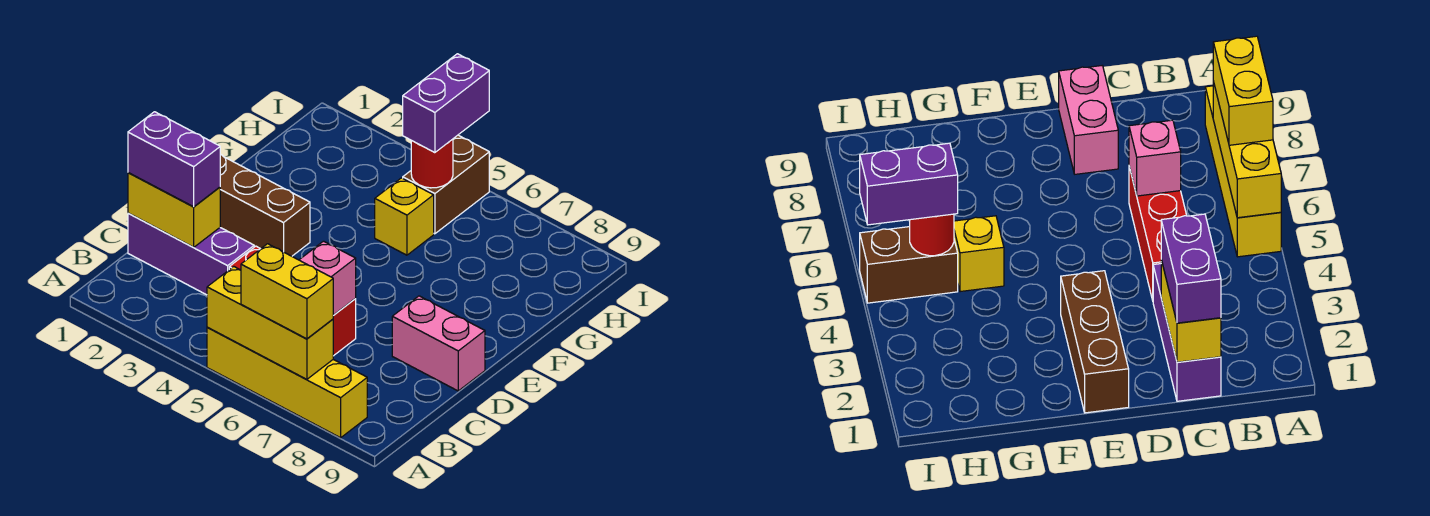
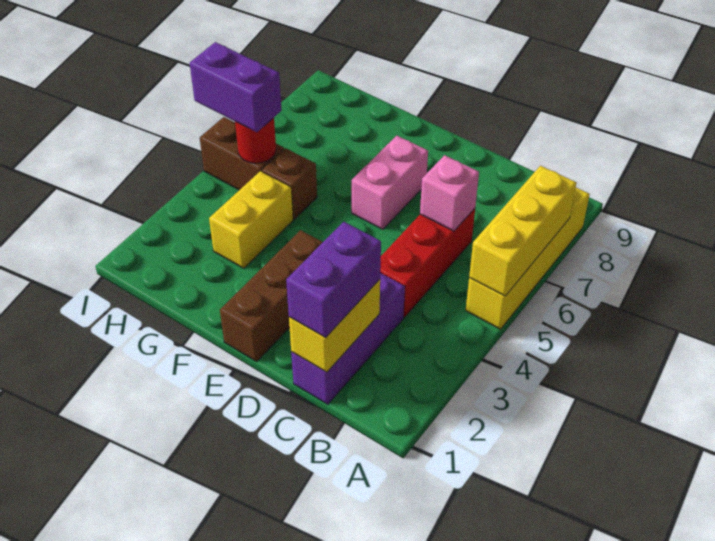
yellow brick A6:A7 level 3 -> yellow brick G3:G4 level 1
pink brick D8:D9 level 1 -> pink brick E6:E7 level 1
yellow brick G5 level 1 -> brown brick G5 level 1

